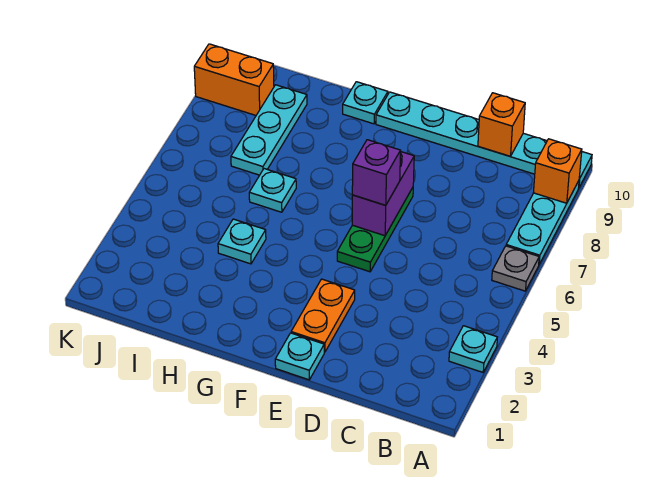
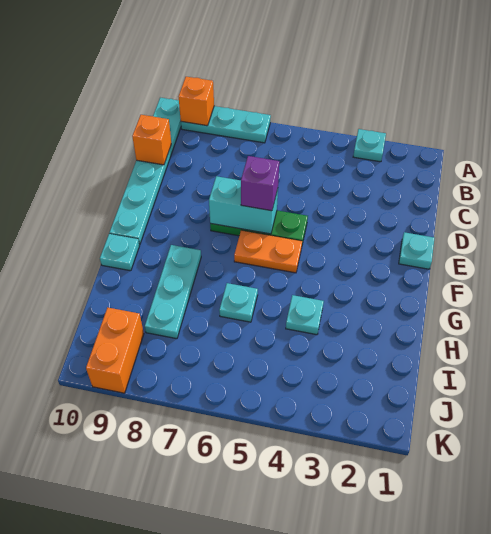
grey plate A6 level 1 -> none
orange plate E2:E3 level 1 -> orange plate F5:F6 level 1
purple brick E6:E7 level 2 -> cyan brick E6:E7 level 2
cyan plate I7:I9 level 1 -> cyan plate G8:I8 level 1

